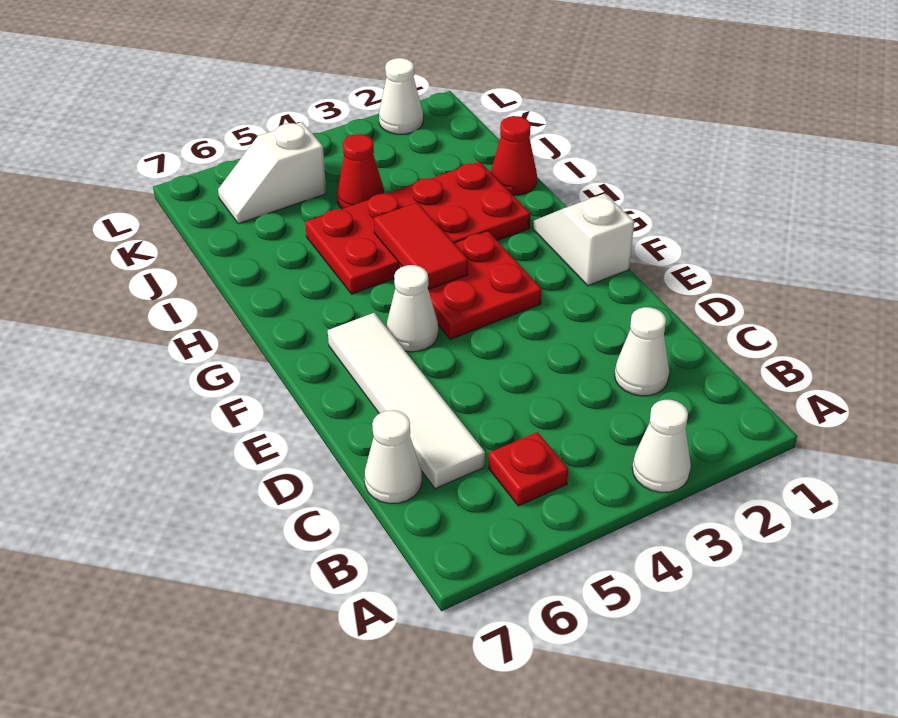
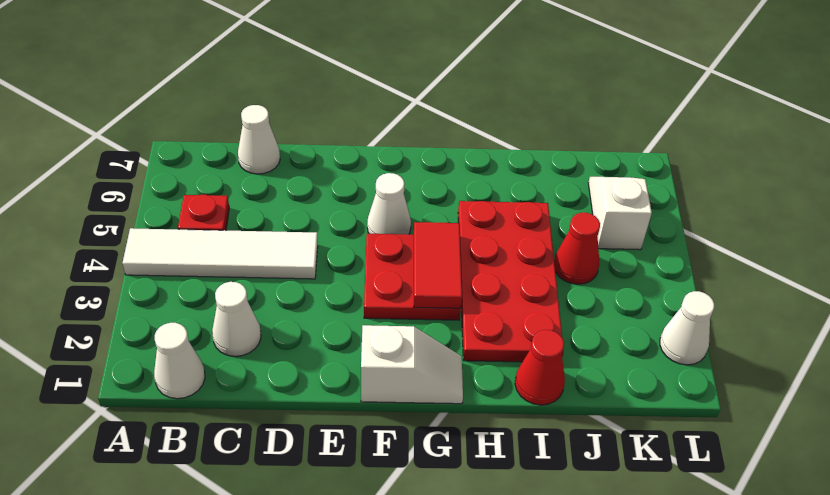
white cone A3 level 1 -> white cone B1 level 1
white tile C6:F6 level 1 -> white tile A4:D4 level 1
red tile G4:H4 level 2 -> red tile G3:G4 level 2

